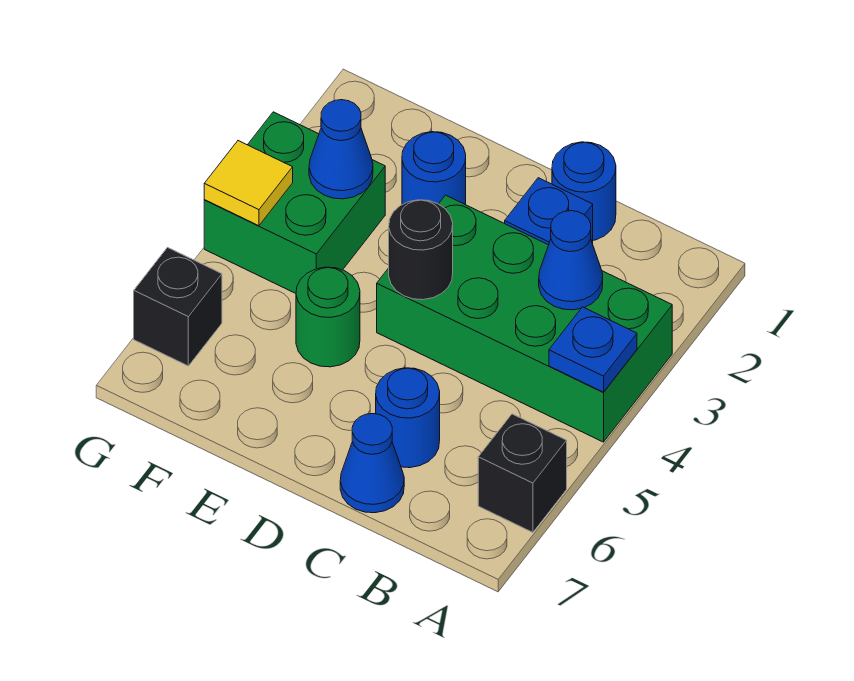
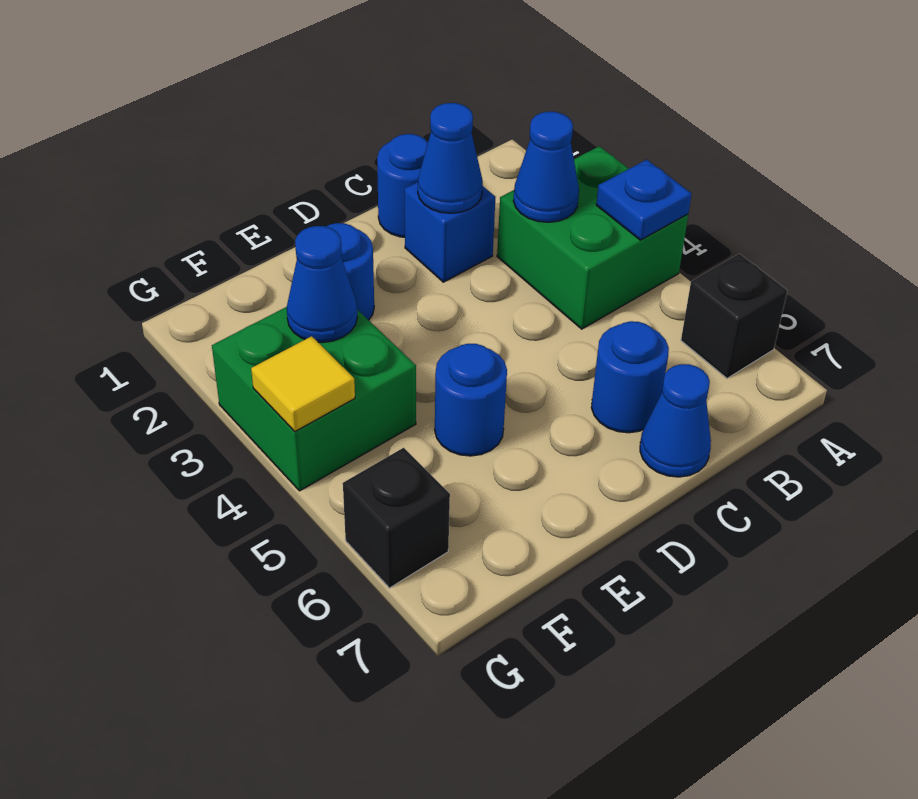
green brick A3:D4 level 1 -> green brick A3:B4 level 1
none -> blue cone C2 level 2
black round brick D4 level 2 -> none
green round brick E5 level 1 -> blue round brick E5 level 1

